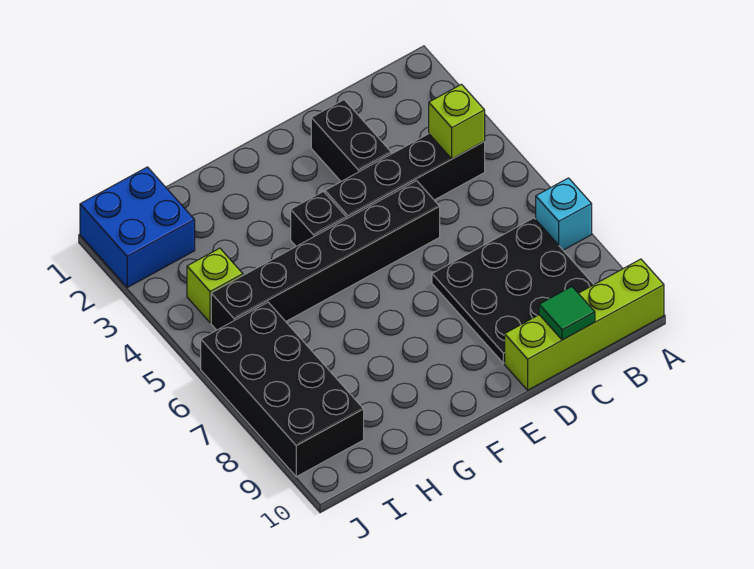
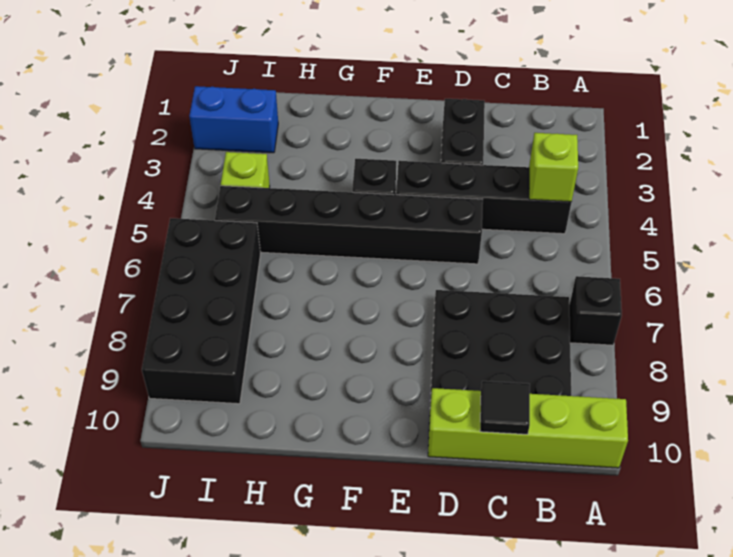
cyan brick A7 level 1 -> black brick A7 level 1
green tile C10 level 2 -> black tile C10 level 2
blue brick I1:J2 level 1 -> blue brick I2:J2 level 1

